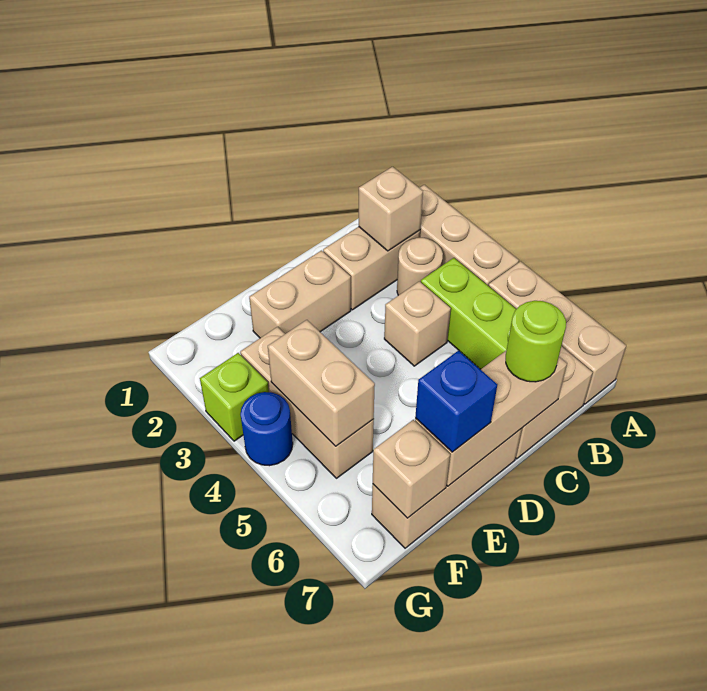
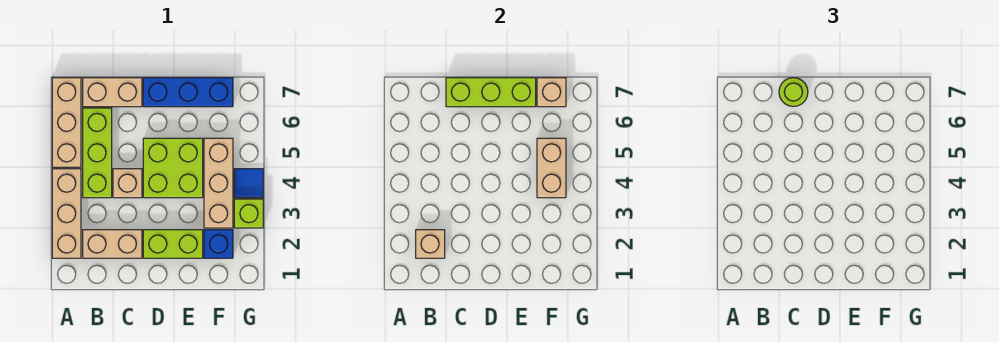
tan round brick B3 level 1 -> none
tan brick C7:E7 level 2 -> lime brick C7:E7 level 2
tan brick D2:E2 level 1 -> lime brick D2:E2 level 1
none -> lime brick D4:E5 level 1
tan brick D7:F7 level 1 -> blue brick D7:F7 level 1
blue brick E7 level 3 -> blue brick F2 level 1
blue round brick G4 level 1 -> blue tile G4 level 1

